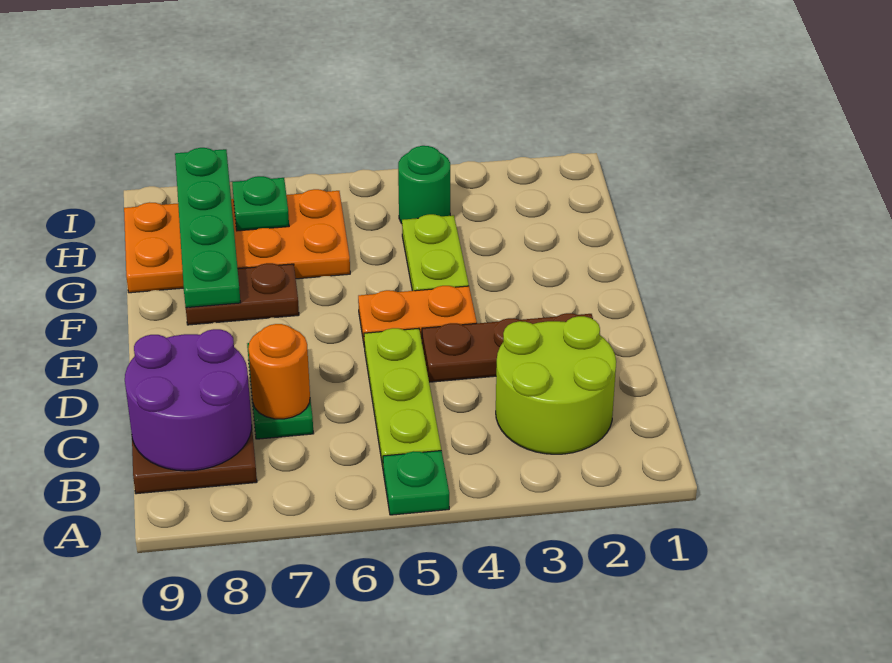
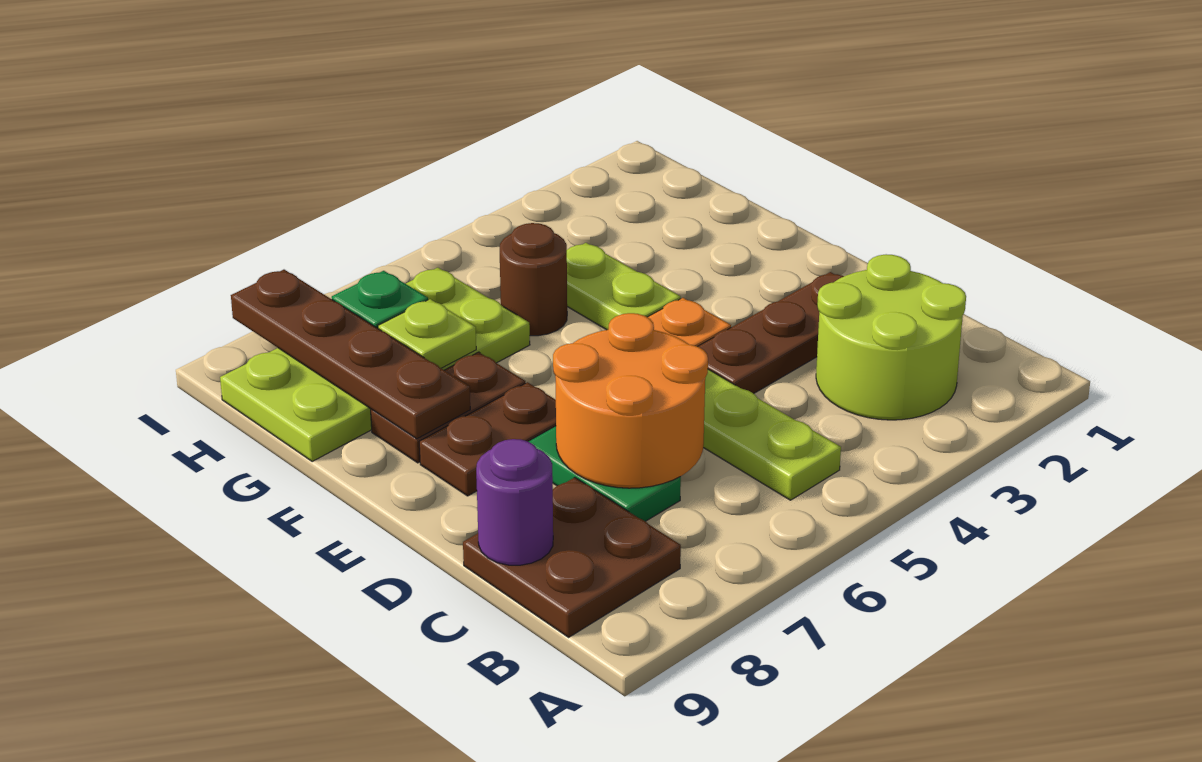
green plate A5 level 1 -> none
purple round brick B8:C9 level 2 -> purple round brick C9 level 2
orange round brick C7 level 2 -> orange round brick C6:D7 level 2
none -> brown plate E7:E8 level 1
green plate F8:I8 level 2 -> brown plate F8:I8 level 2
none -> brown round brick G5 level 1
orange plate G6:H9 level 1 -> lime plate G6:H9 level 1
none -> lime plate G7 level 2
green round brick H4 level 1 -> none

